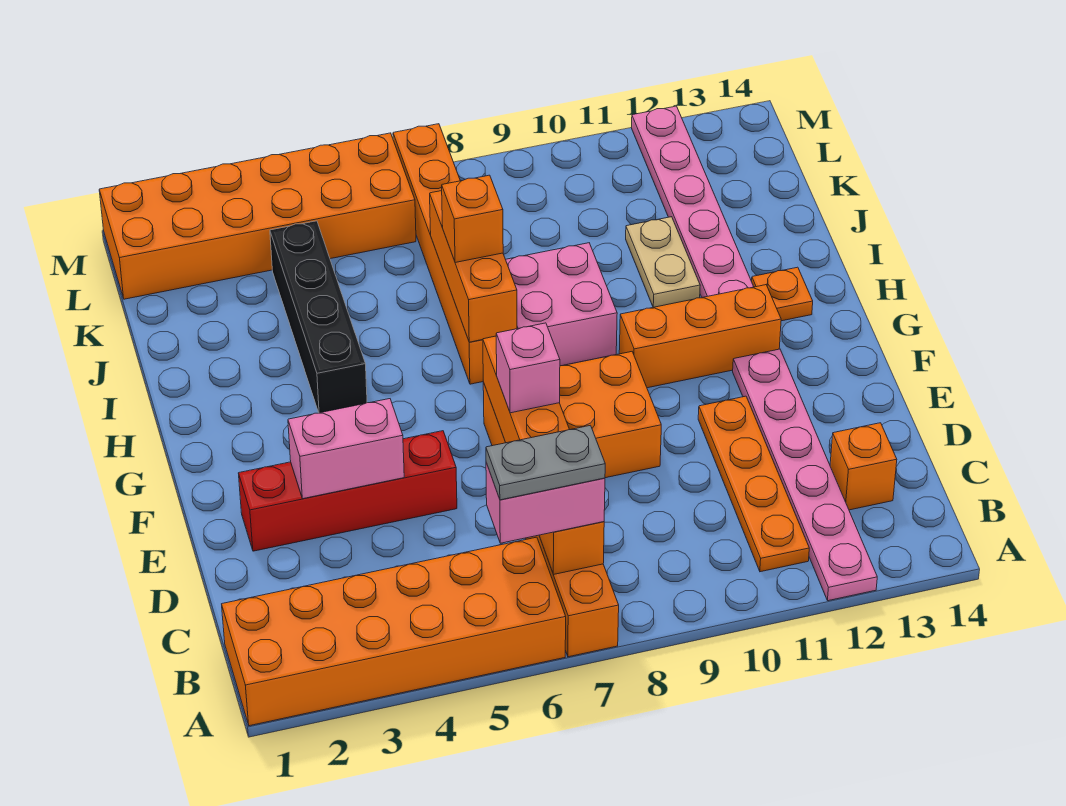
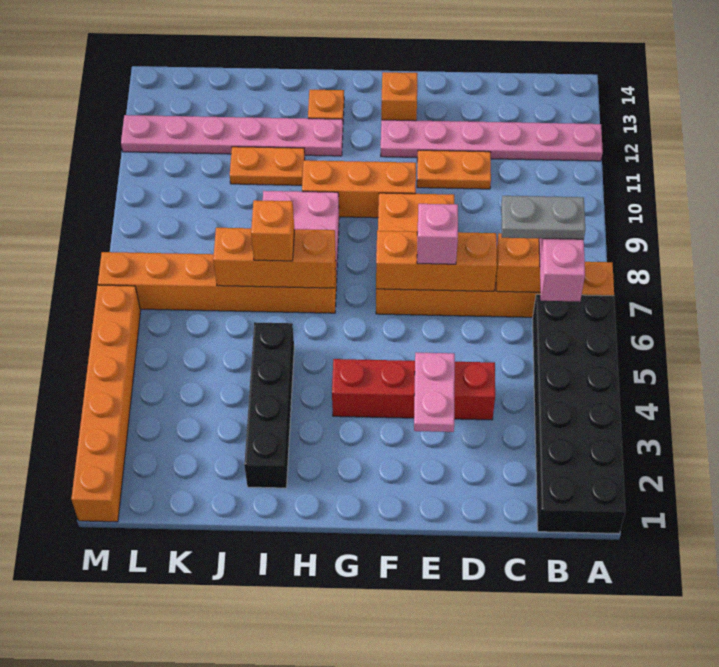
orange brick A1:B6 level 1 -> black brick A1:B6 level 1
grey plate B6:B7 level 4 -> grey plate B7:C7 level 4
orange plate B11:E11 level 1 -> orange plate D11:E11 level 1
orange brick C13 level 1 -> orange brick F13 level 1
red brick E2:E5 level 1 -> red brick D4:G4 level 1
pink brick E3:E4 level 2 -> pink plate E3:E4 level 2
orange brick G10:G12 level 1 -> orange brick F10:H10 level 1
black brick H4:K4 level 1 -> black brick I2:I5 level 1
tan plate I11:J11 level 1 -> orange plate I11:J11 level 1
orange brick L1:M6 level 1 -> orange brick M1:M6 level 1

